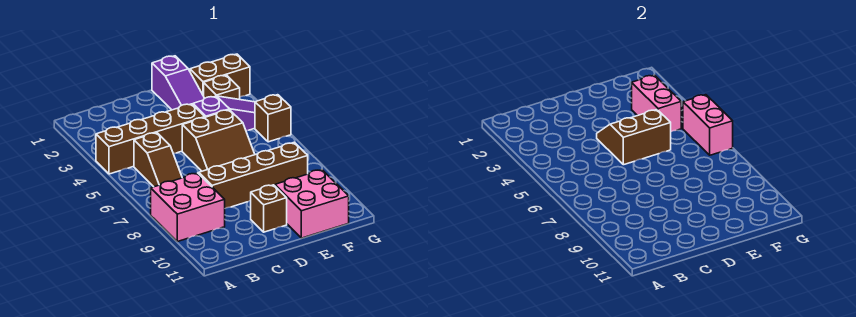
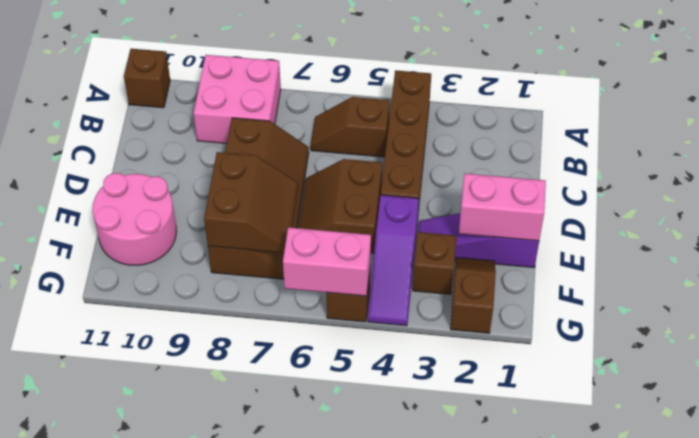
brown slope D4:E5 level 2 top 5 -> brown slope E7:F8 level 2 top 8
brown brick D10 level 1 -> brown brick A11 level 1
pink brick E10:F11 level 1 -> pink round brick E10:F11 level 1
brown brick F2:G2 level 1 -> brown slope F2:G2 level 1 top G
pink brick F3:F4 level 2 -> pink brick E1:E2 level 2

